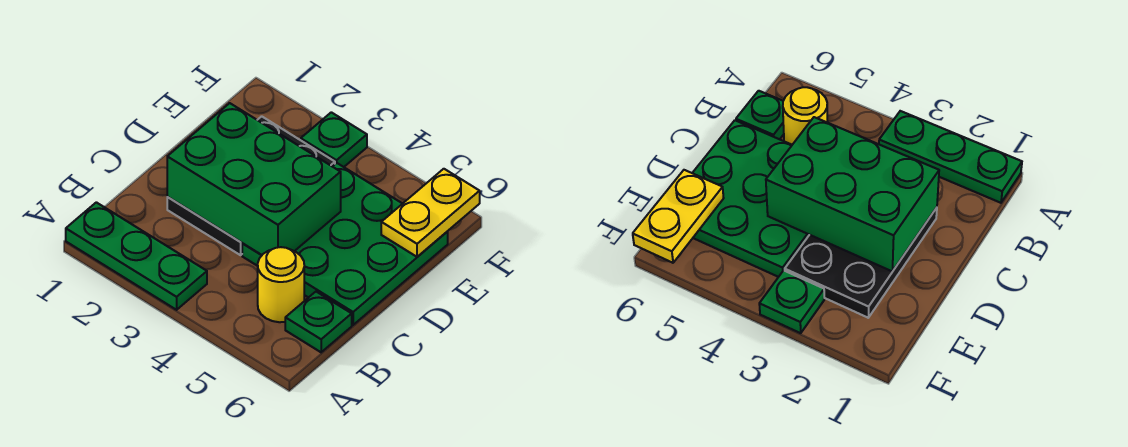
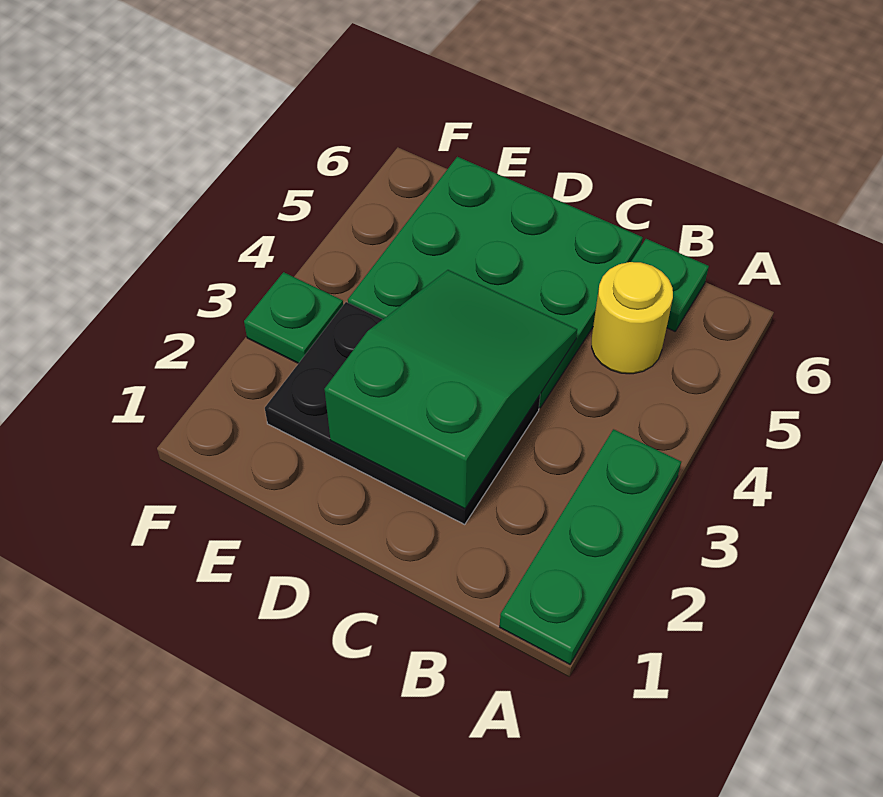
green brick C2:D4 level 2 -> green slope C2:D4 level 2 top 2
yellow plate E6:F6 level 2 -> none

